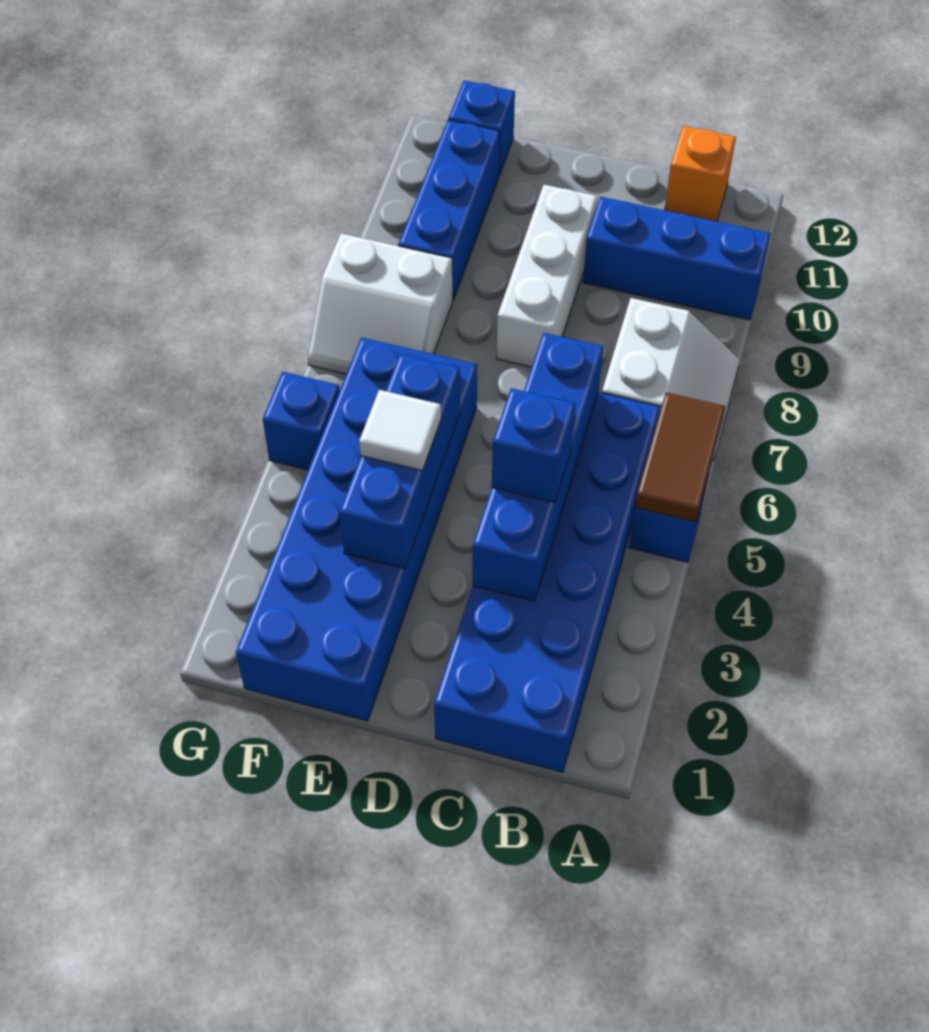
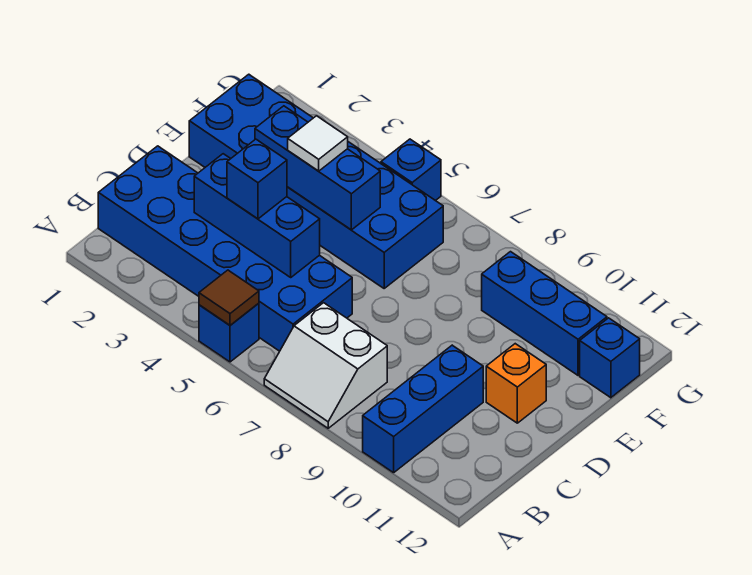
brown tile A5:A6 level 2 -> brown tile A5 level 2
orange brick B12 level 1 -> orange brick D11 level 1
blue brick C3:C6 level 2 -> blue brick C3:C5 level 2
white brick D8:D10 level 1 -> none
white slope F7:G8 level 1 top 8 -> none

